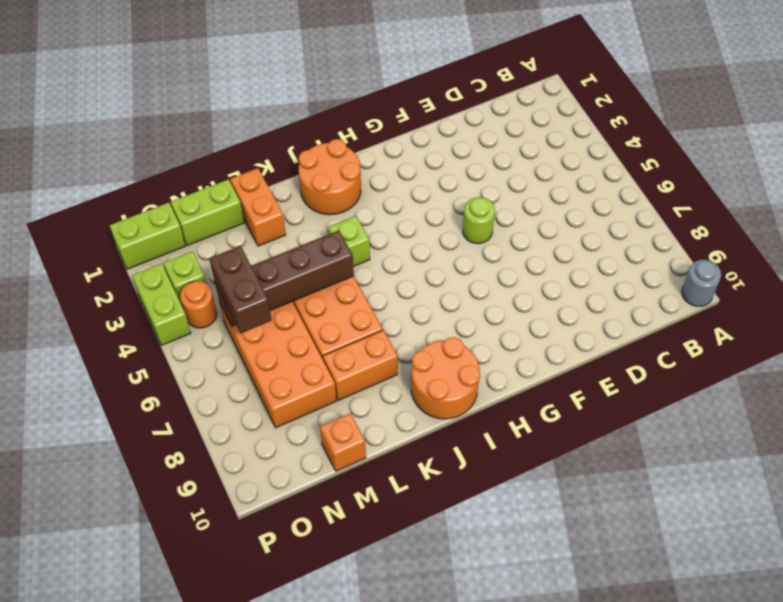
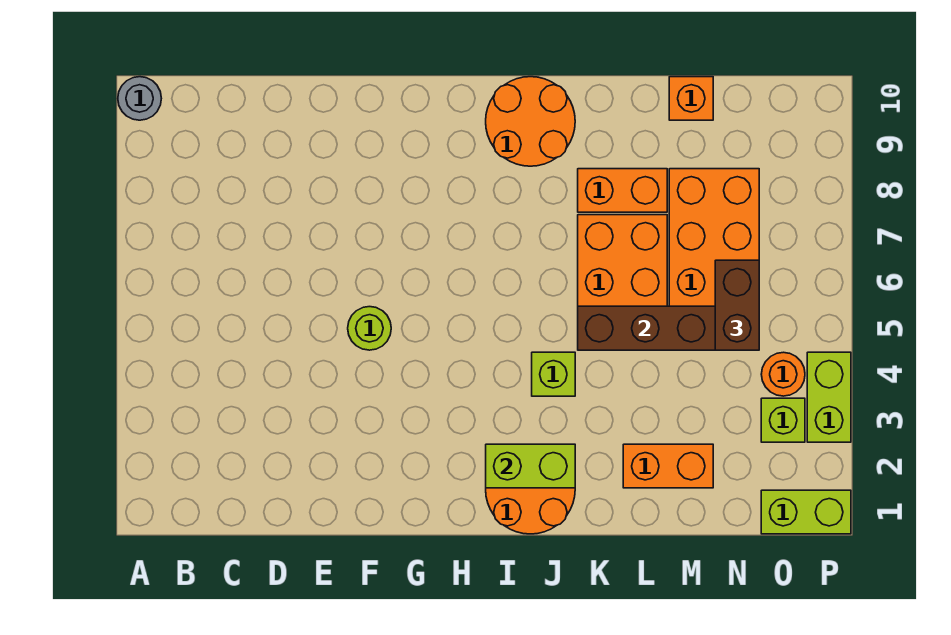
orange brick L1:L2 level 1 -> orange brick L2:M2 level 1
lime brick M1:N1 level 1 -> lime brick I2:J2 level 2

